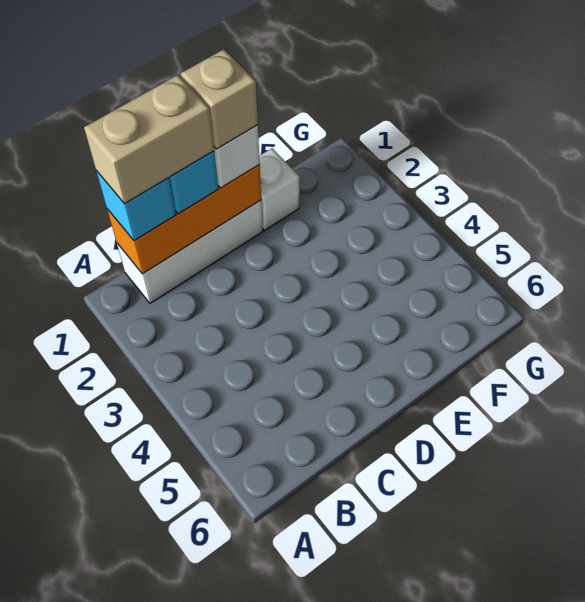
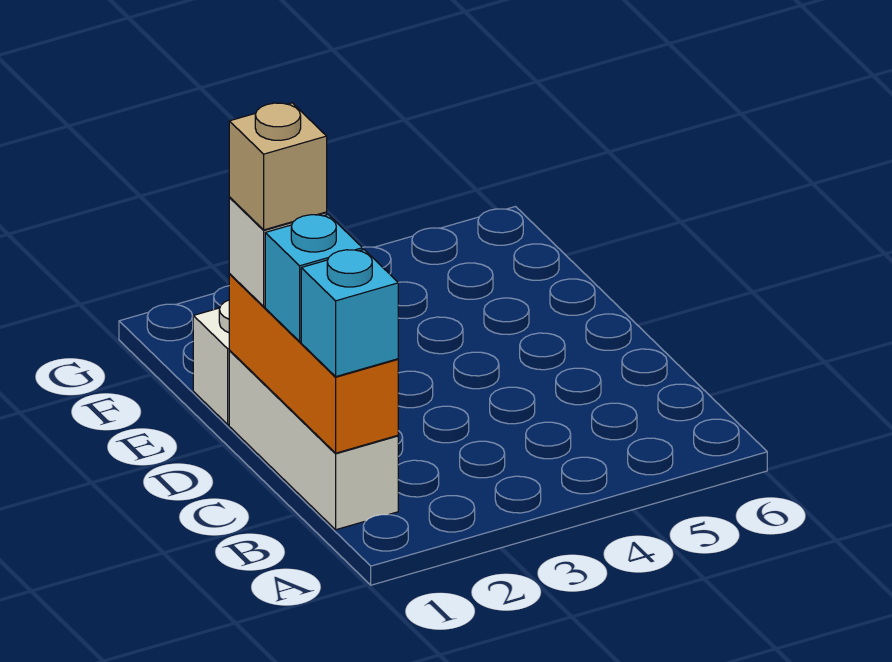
tan brick B1:C1 level 4 -> none

